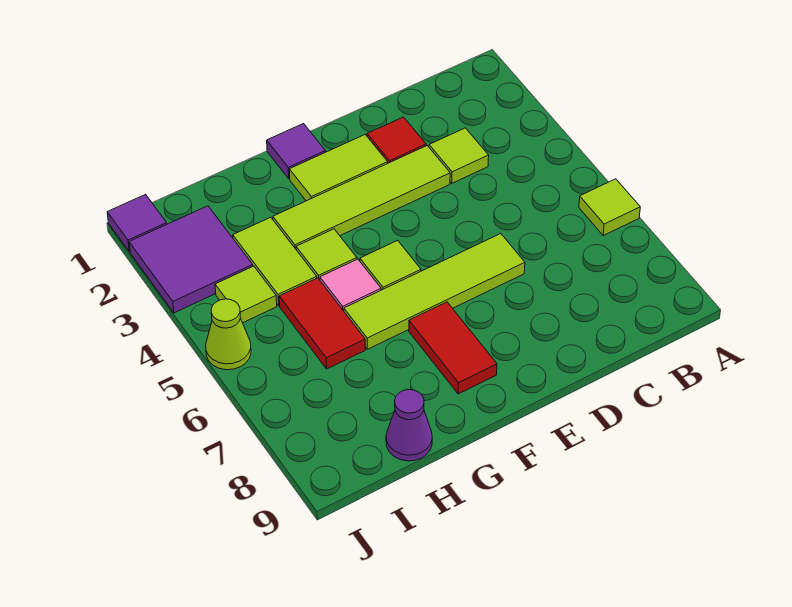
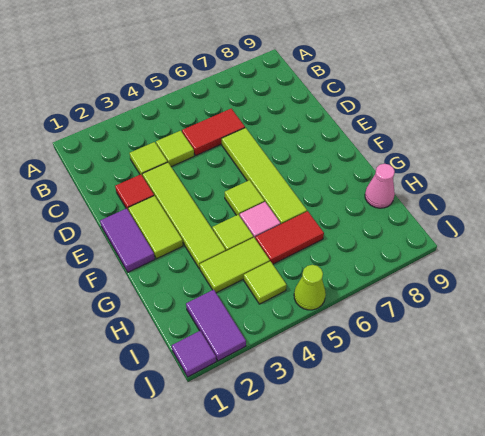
lime tile A6 level 1 -> lime tile C4 level 1
purple tile F1 level 1 -> purple tile E1:F1 level 1
red tile F7:F8 level 1 -> red tile C5:C6 level 1
purple cone H9 level 1 -> pink cone H9 level 1
purple tile I2:J3 level 1 -> purple tile I2:J2 level 1

